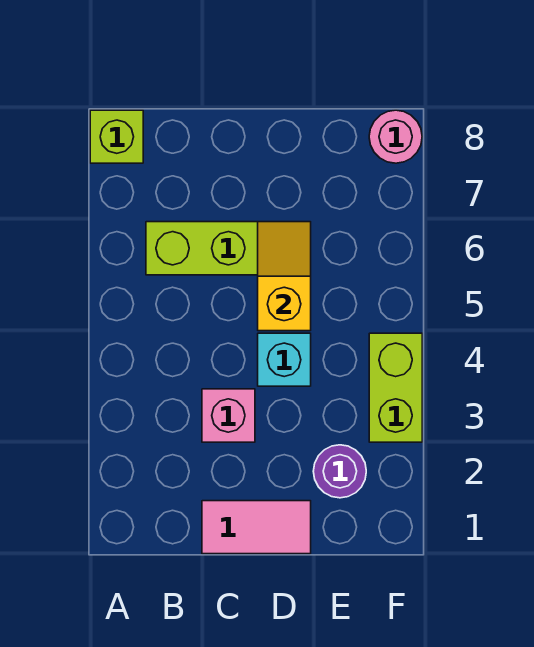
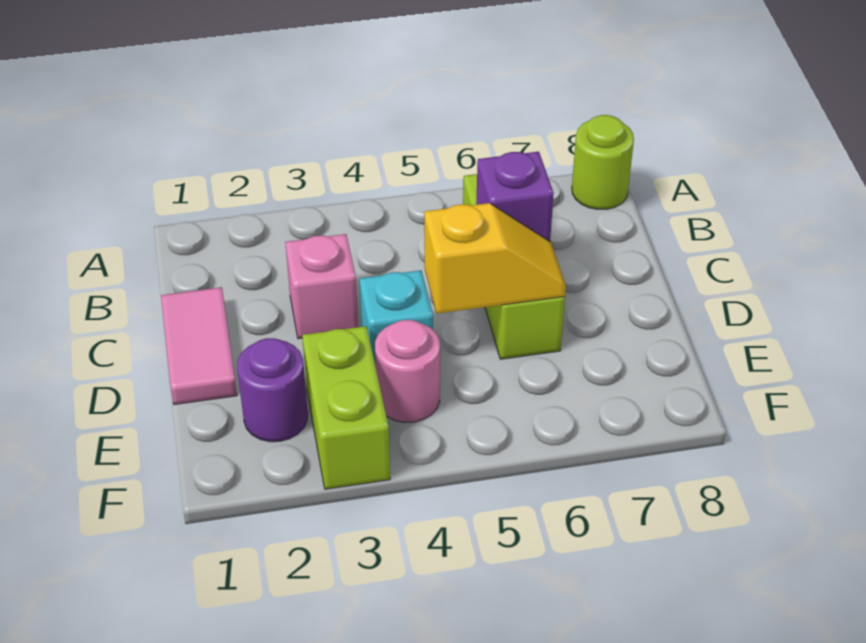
lime brick A8 level 1 -> lime round brick A8 level 1
none -> purple brick C6 level 2
lime brick F3:F4 level 1 -> lime brick E3:F3 level 1
pink round brick F8 level 1 -> pink round brick E4 level 1

